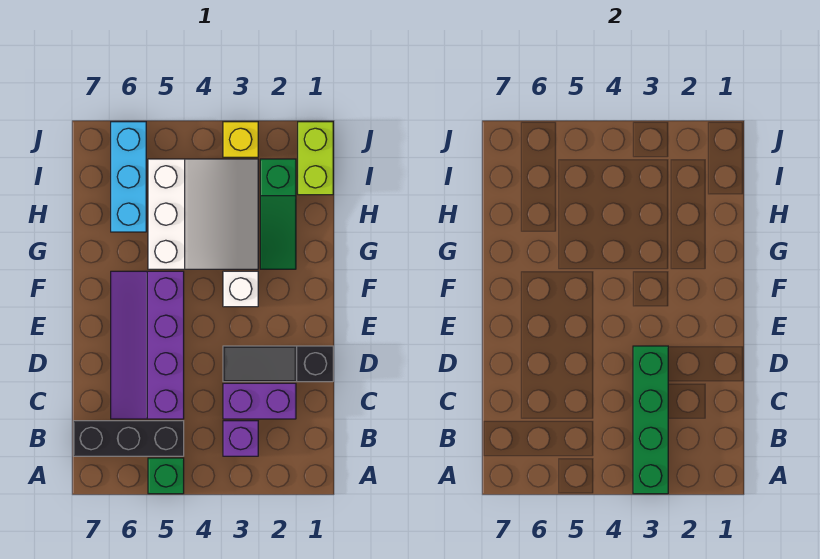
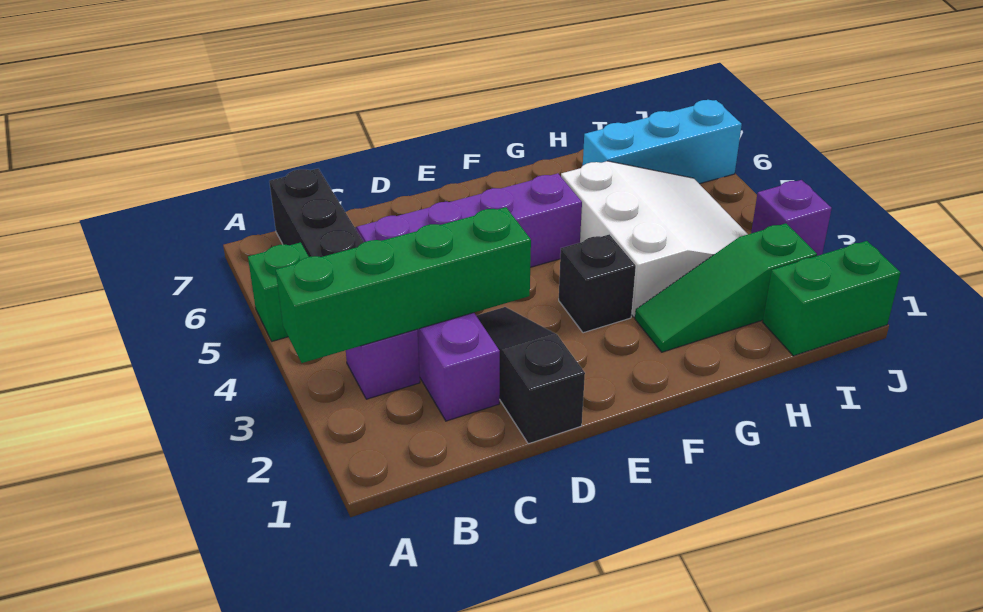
white brick F3 level 1 -> black brick F3 level 1
white slope G3:I5 level 1 top 5 -> white slope G3:I5 level 1 top G
lime brick I1:J1 level 1 -> green brick I1:J1 level 1
yellow brick J3 level 1 -> purple brick J3 level 1

